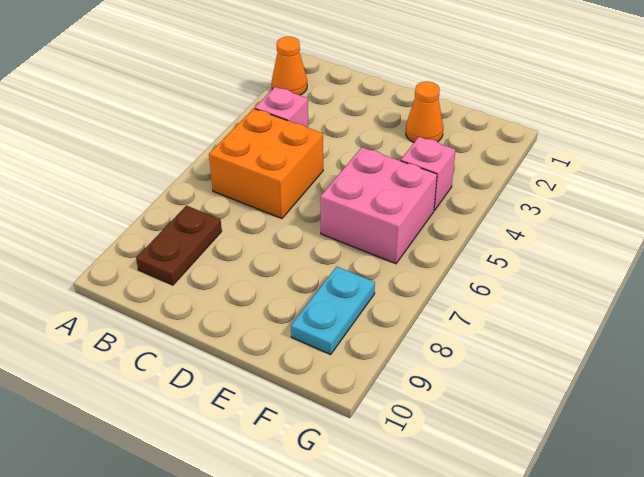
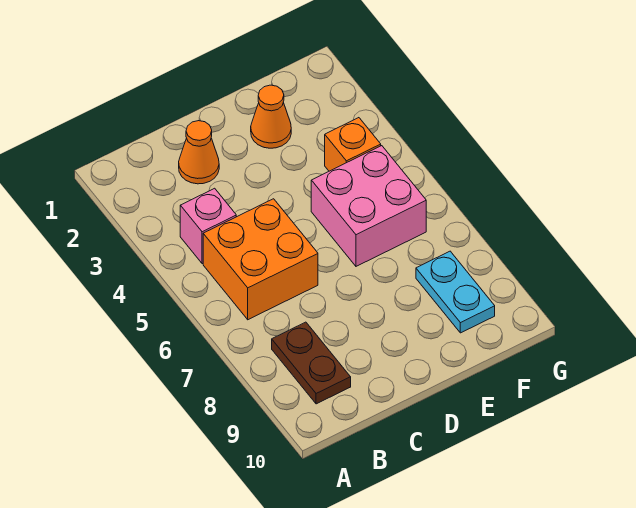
orange cone A2 level 1 -> orange cone C2 level 1
pink brick F4 level 1 -> orange brick F4 level 1

